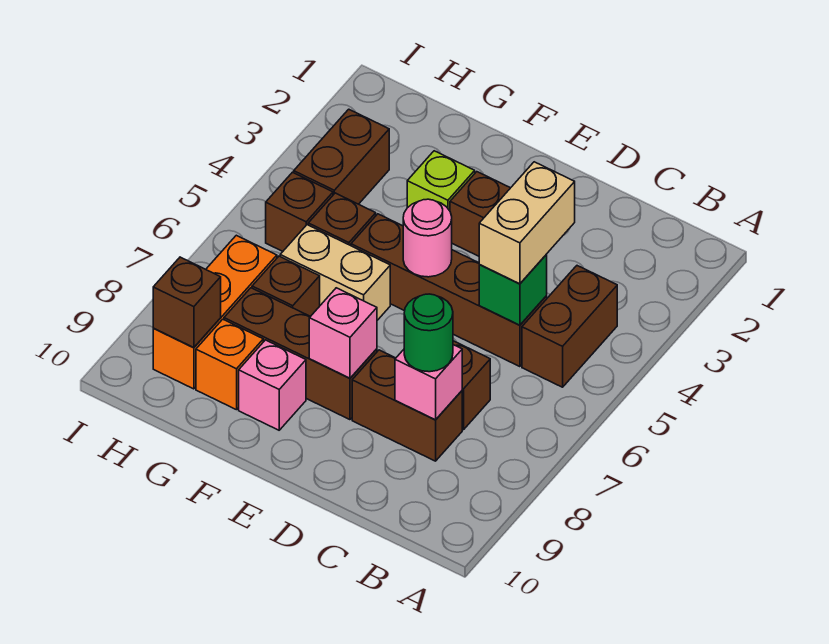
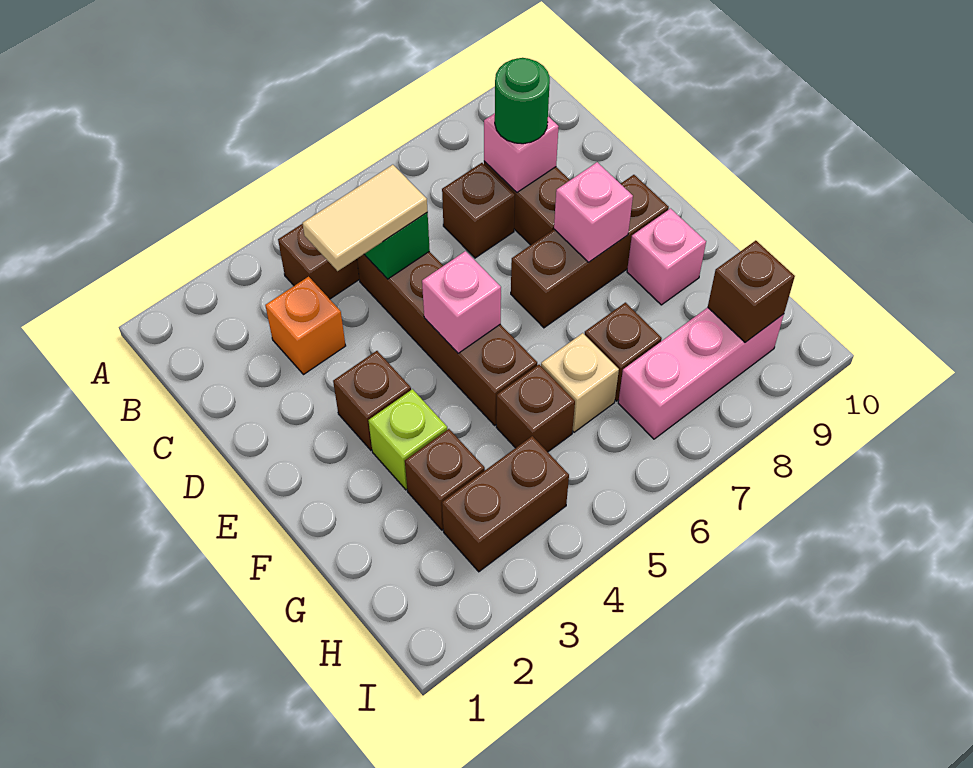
tan brick C4:C5 level 3 -> tan tile C4:C5 level 3
pink round brick E5 level 2 -> pink brick E5 level 2
brown brick E8:G8 level 1 -> brown brick E7:E9 level 1
tan brick F6:G6 level 1 -> tan brick G6 level 1
orange brick G9 level 1 -> orange brick C3 level 1
brown brick H5 level 1 -> brown brick G3 level 1
orange brick H7:H9 level 1 -> pink brick H7:H9 level 1

